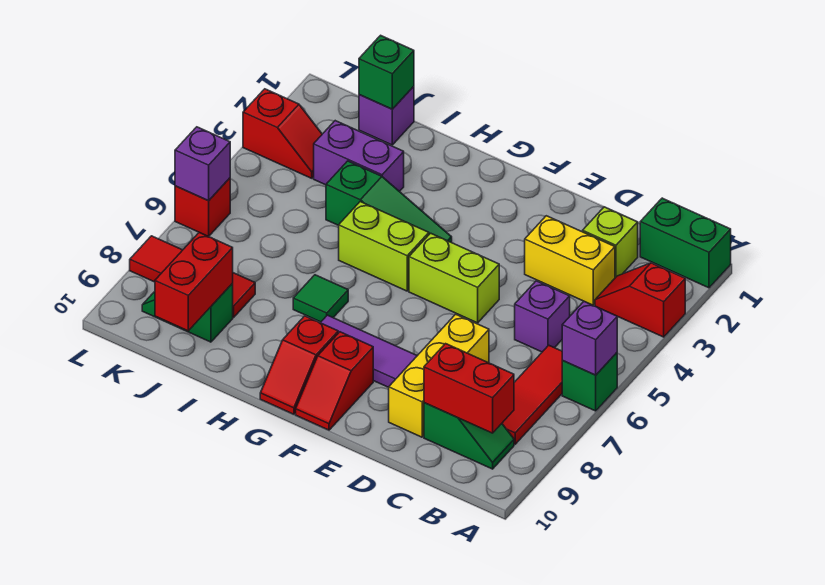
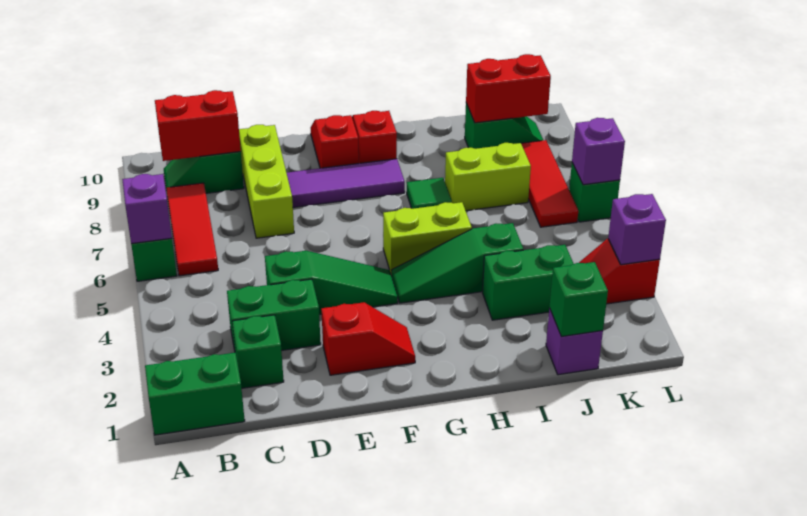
red slope A3:B3 level 1 top A -> red slope E2:F2 level 1 top E
lime brick C2 level 1 -> green brick C2 level 1
yellow brick C3:D3 level 1 -> green brick C3:D3 level 1
purple brick C5 level 1 -> purple brick L3 level 2
none -> green slope D4:F4 level 1 top D
yellow brick D7:D9 level 1 -> lime brick D7:D9 level 1
lime brick E5:F5 level 1 -> lime brick I7:J7 level 1
purple brick I3:J3 level 1 -> green brick I3:J3 level 1
red tile J8:L8 level 1 -> red tile K6:K8 level 1
red brick J9:J10 level 2 -> red brick J9:K9 level 2
red brick L6 level 1 -> green brick L6 level 1

